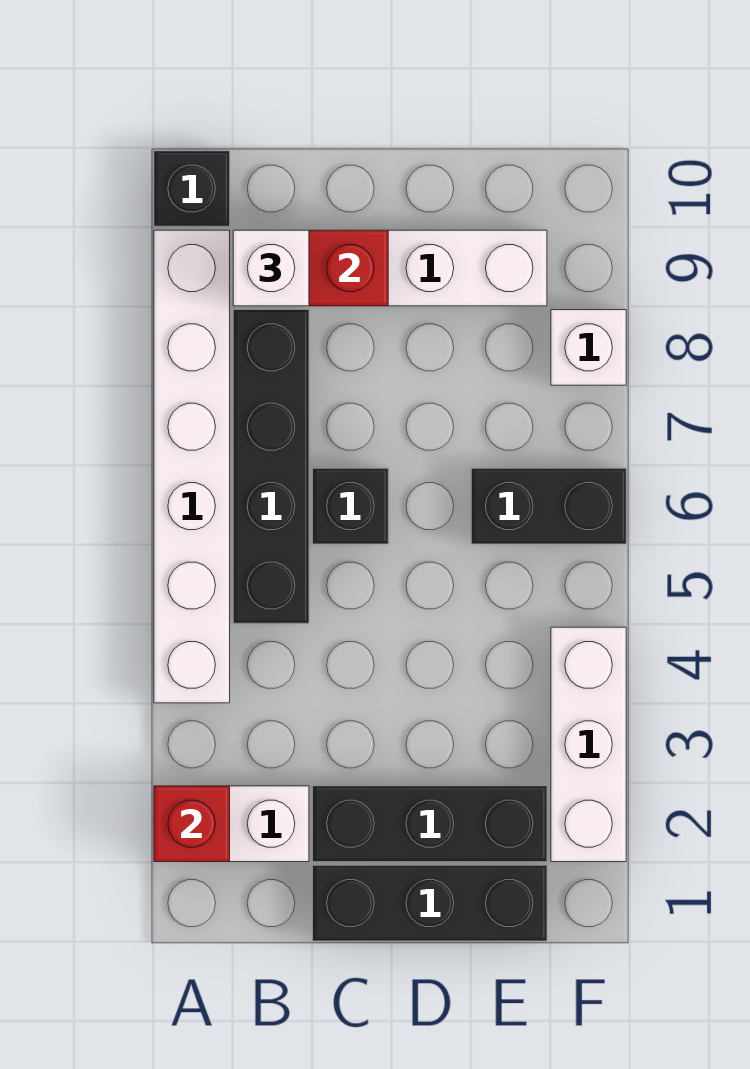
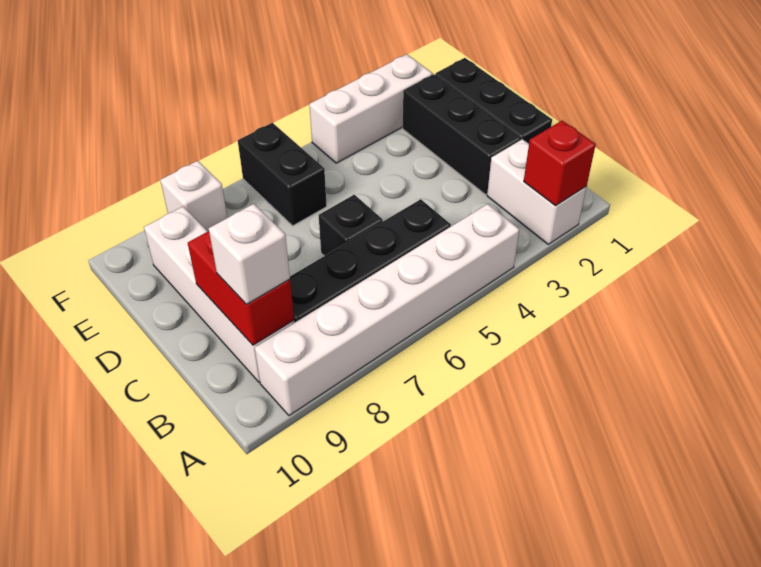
black brick A10 level 1 -> none

